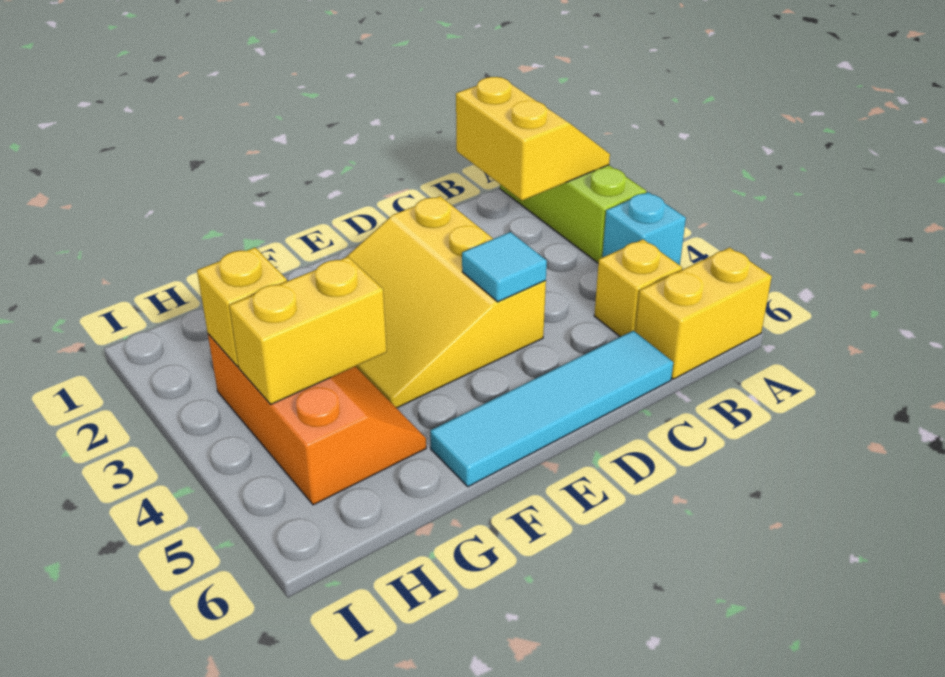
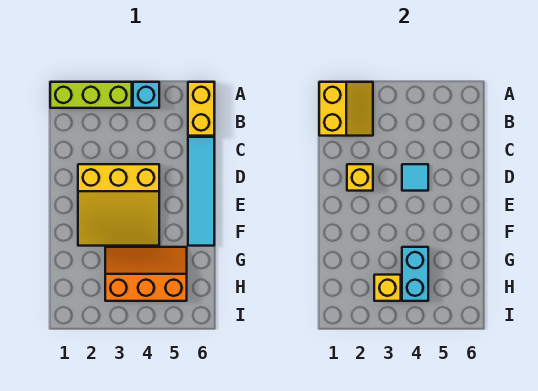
yellow slope A1:B2 level 2 top B -> yellow slope A1:B2 level 2 top 1
yellow brick B5 level 1 -> yellow brick D2 level 2
yellow brick G4:H4 level 2 -> cyan brick G4:H4 level 2

